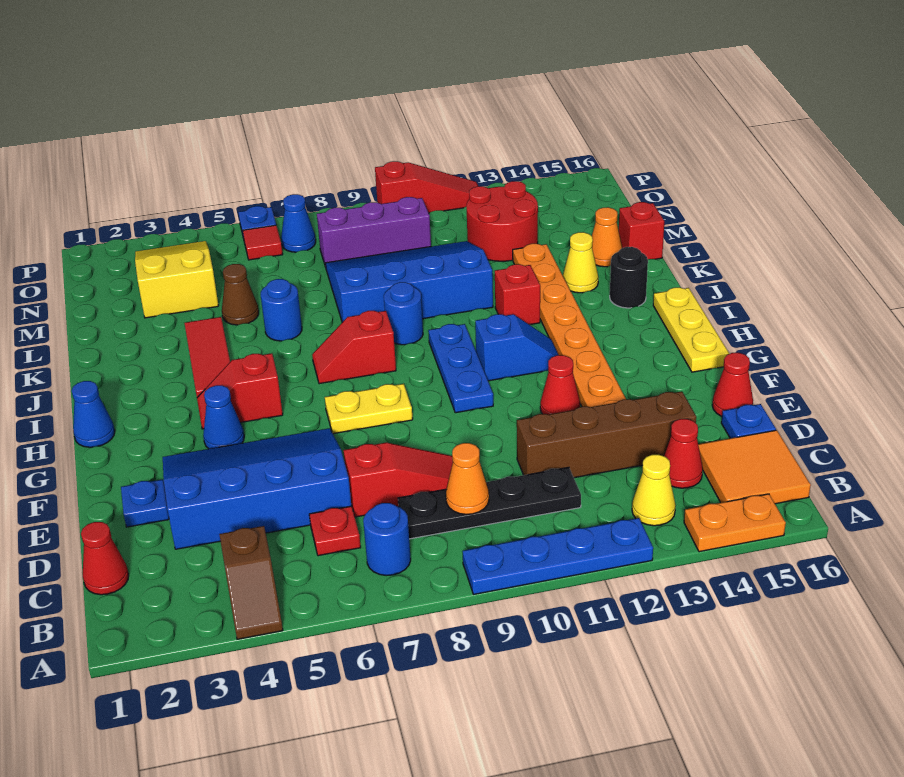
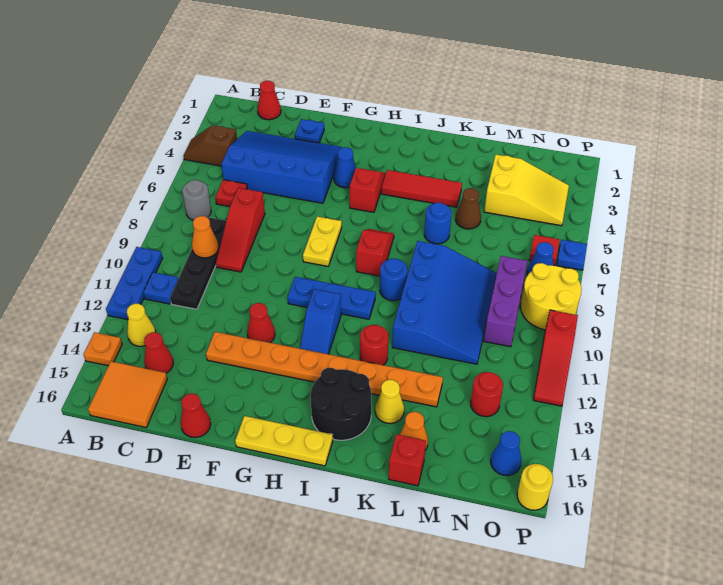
blue plate A9:A12 level 1 -> blue plate A10:A12 level 1
orange plate A14:A15 level 1 -> orange plate A14 level 1
blue round brick B7 level 1 -> grey round brick B7 level 1
blue slope D3:F6 level 1 top D -> blue slope C3:F5 level 1 top 5
brown brick D11:D14 level 1 -> none
blue plate D16 level 1 -> blue plate B11 level 1
blue cone H1 level 1 -> blue cone O15 level 1
red brick J12 level 1 -> red round brick J12 level 1
black round brick J15 level 1 -> black round brick I14:J15 level 1
red round brick M12:N13 level 1 -> red round brick N13 level 1
none -> yellow round brick O8:P9 level 1
none -> yellow round brick P16 level 1

